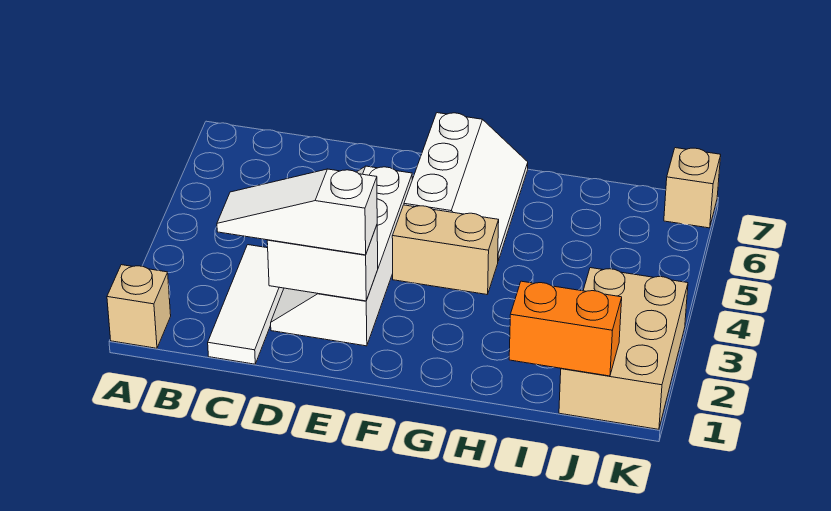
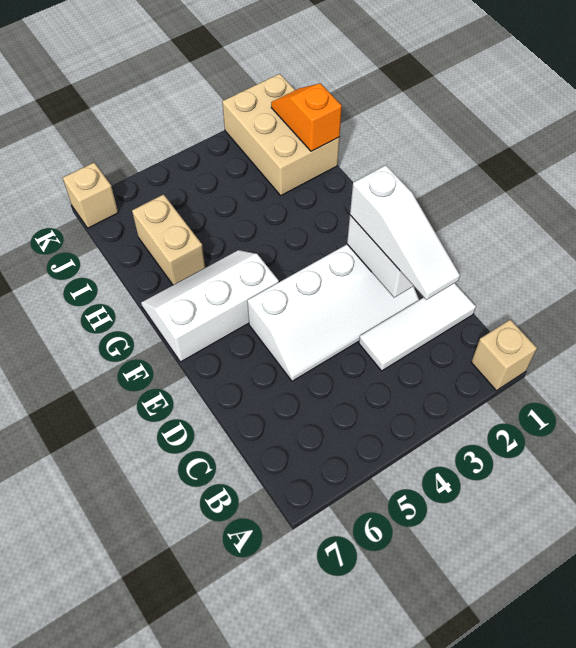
tan brick F4:G4 level 1 -> tan brick H6:I6 level 1
orange brick I1:J1 level 2 -> orange slope I1:J1 level 2 top I
tan brick J1:K3 level 1 -> tan brick I1:K2 level 1

